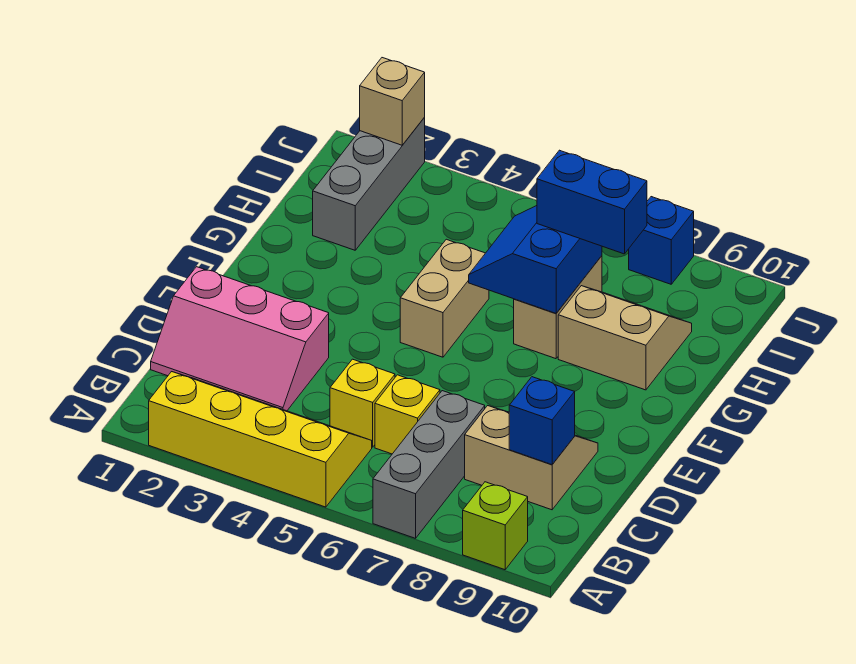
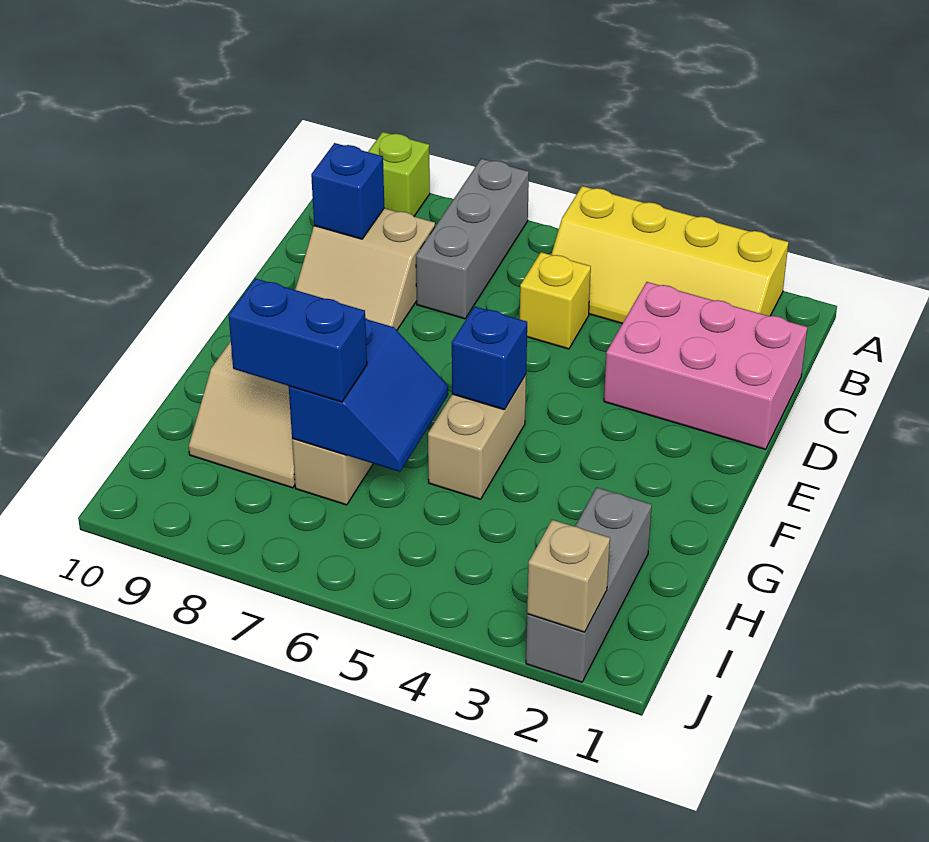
pink slope C1:D3 level 1 top D -> pink brick C1:D3 level 1
yellow brick C6 level 1 -> none
blue brick J8 level 1 -> blue brick F5 level 2

